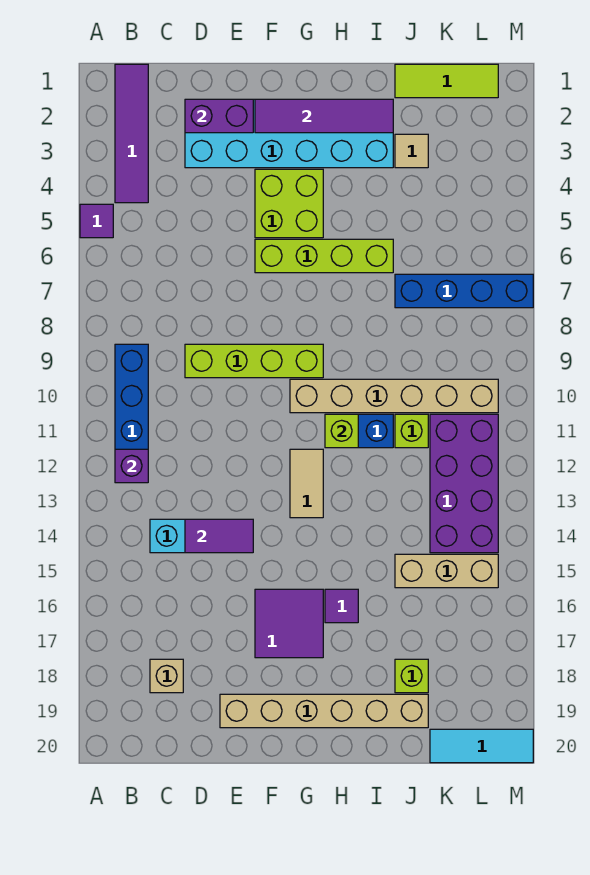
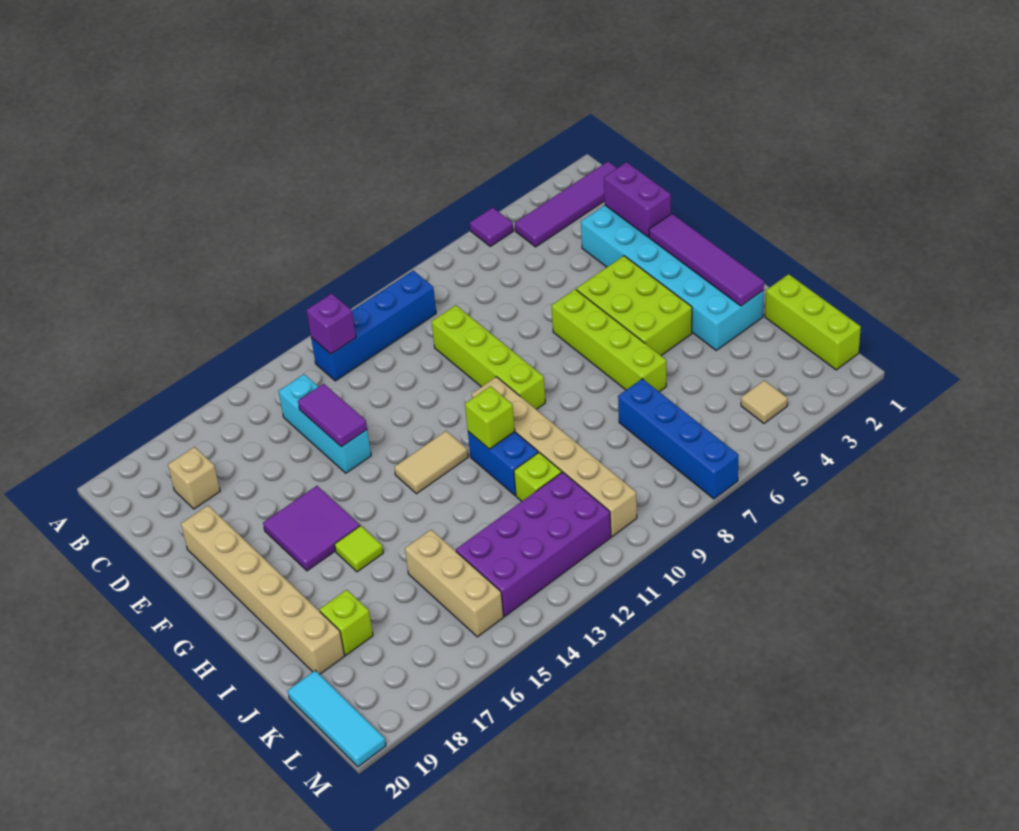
lime brick F4:G5 level 1 -> lime brick F4:H5 level 1
purple tile H16 level 1 -> lime tile H16 level 1
lime tile J1:L1 level 1 -> lime brick J1:L1 level 1
tan tile J3 level 1 -> tan tile L4 level 1

